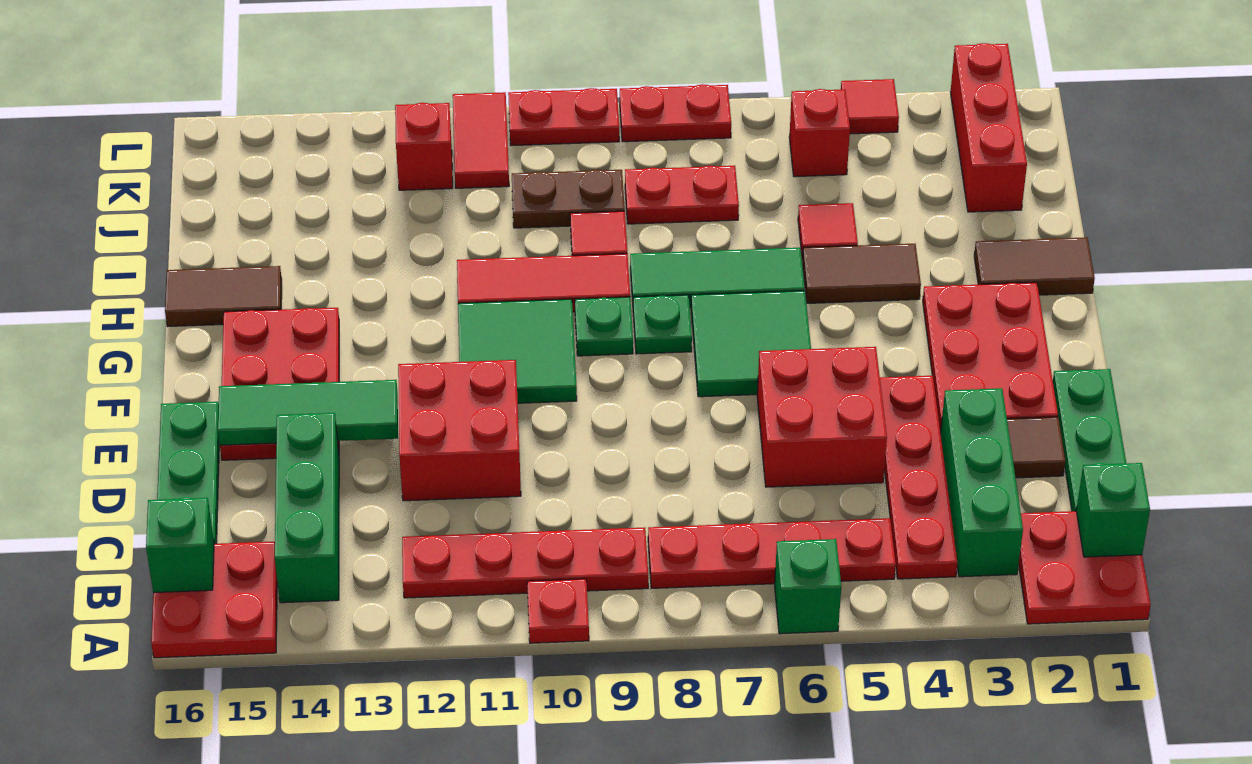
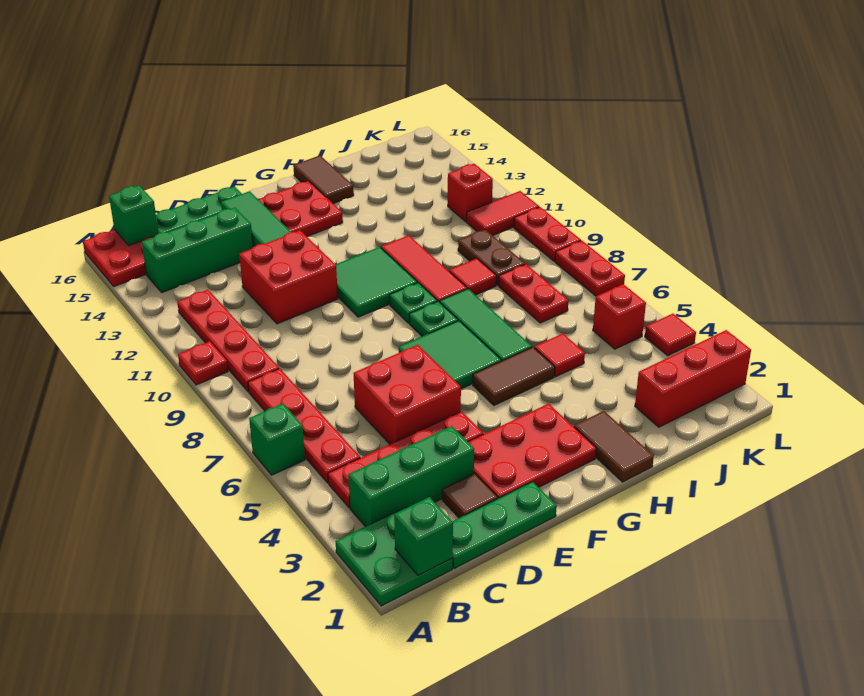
red plate A1:B2 level 1 -> green plate A1:B2 level 1
brown tile H4:H5 level 1 -> brown tile G5:H5 level 1

